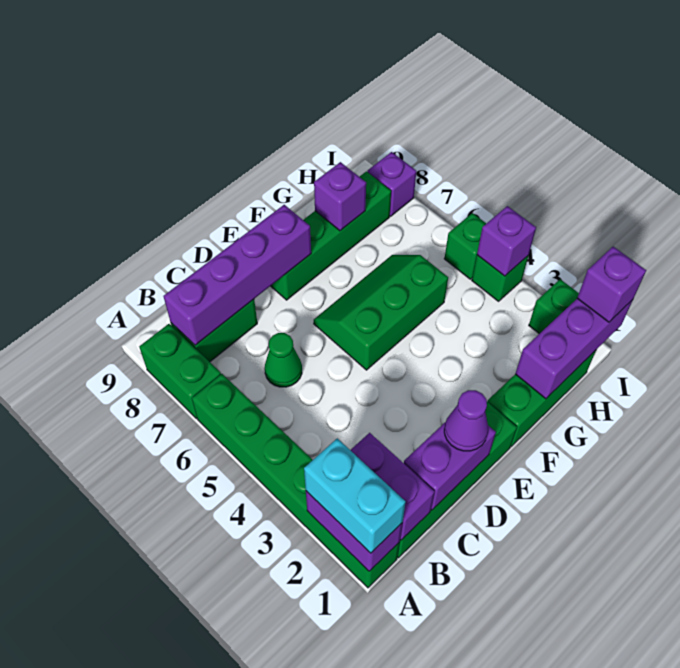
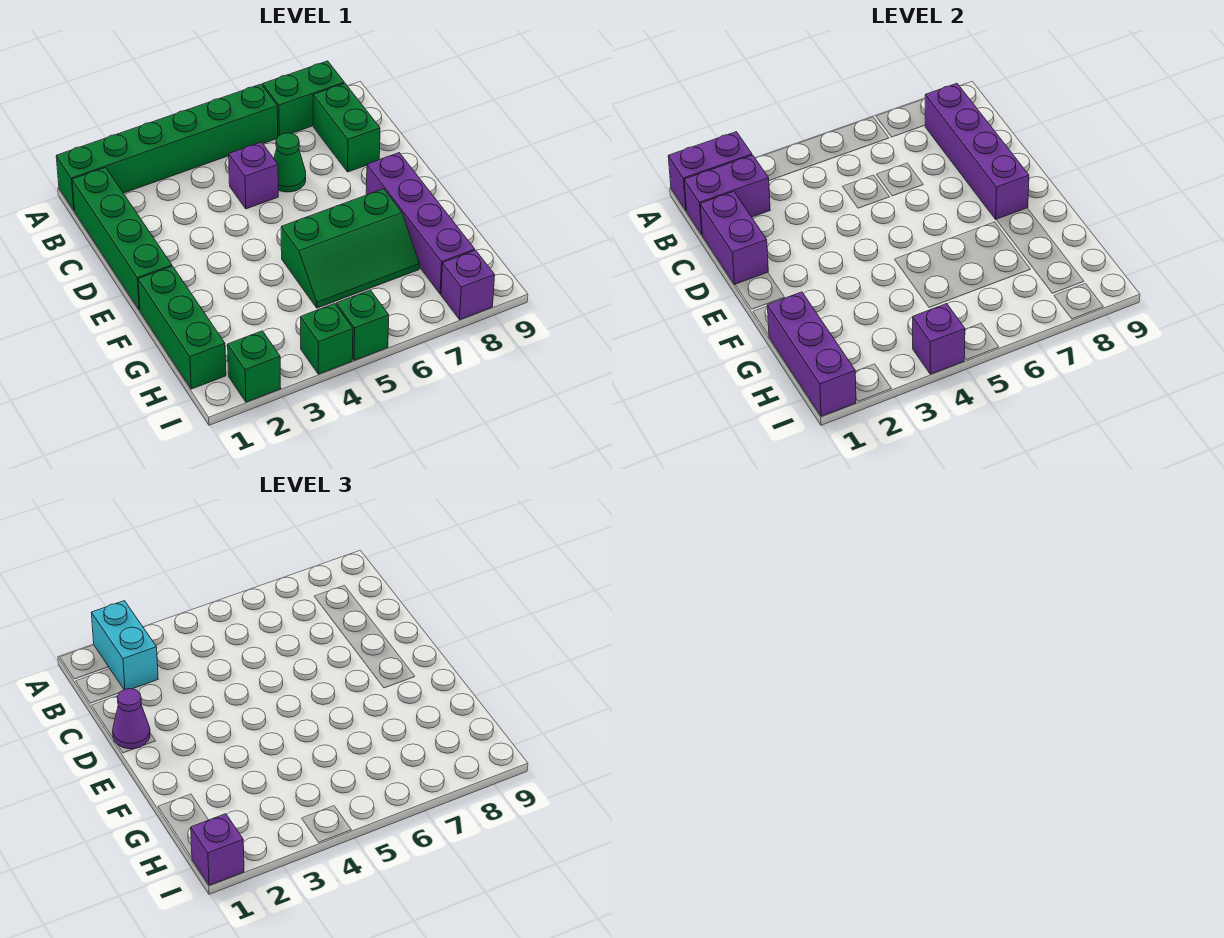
cyan brick A1:A2 level 3 -> cyan brick A2:B2 level 3
green slope E5:G6 level 1 top 5 -> green slope F5:G7 level 1 top F
green brick E8:H8 level 1 -> purple brick E8:H8 level 1
purple brick G8 level 2 -> purple brick C5 level 1

